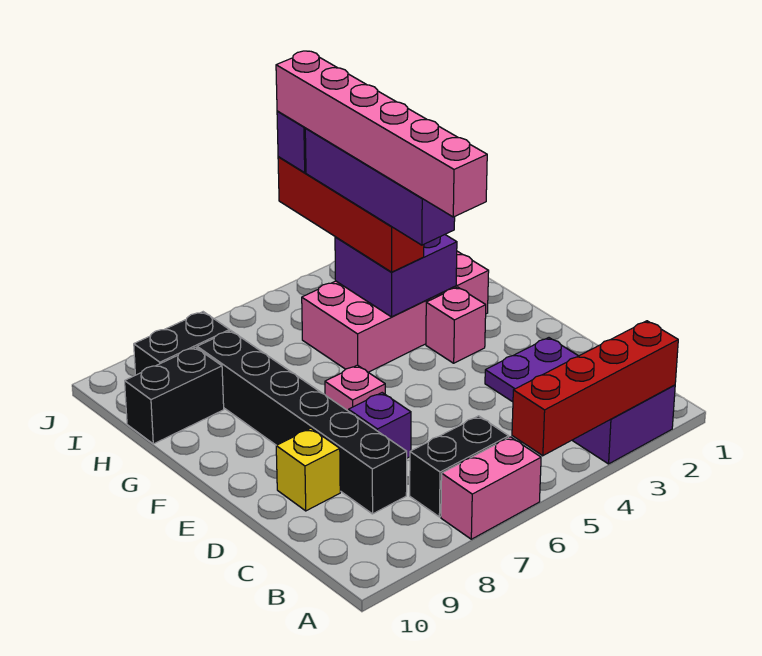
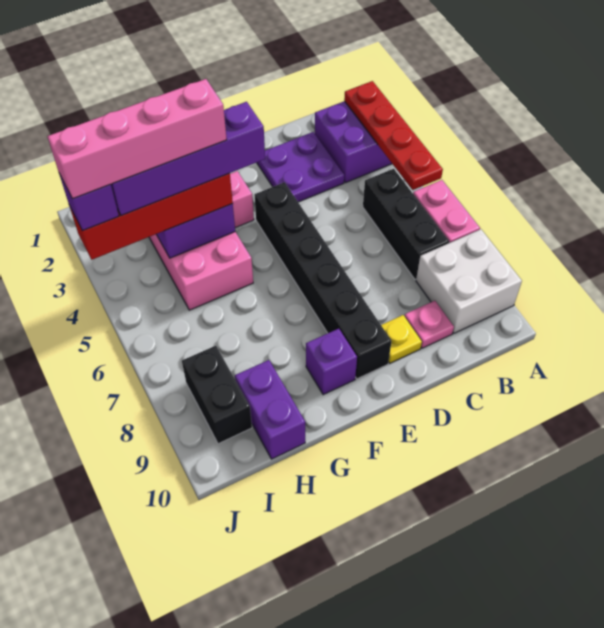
red brick A2:A5 level 2 -> red plate A2:A5 level 2
none -> white brick A8:B9 level 1
black brick B6:B7 level 1 -> black brick B5:B7 level 1
black brick C8:H8 level 1 -> black brick E4:E9 level 1
purple brick D7 level 1 -> purple brick F9 level 1
yellow brick D9 level 1 -> yellow plate D9 level 1
pink brick E4:J4 level 5 -> pink brick G4:J4 level 5
pink plate F6 level 1 -> pink plate C9 level 1
black brick H9:H10 level 1 -> purple brick H9:H10 level 1

